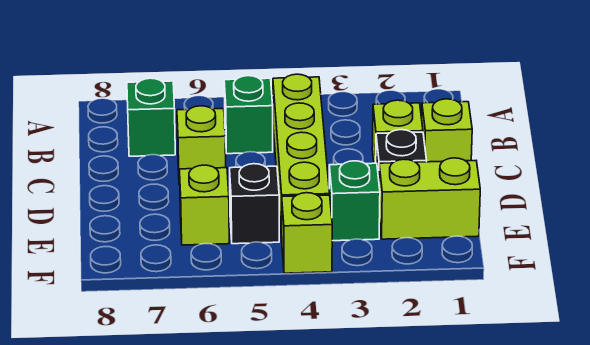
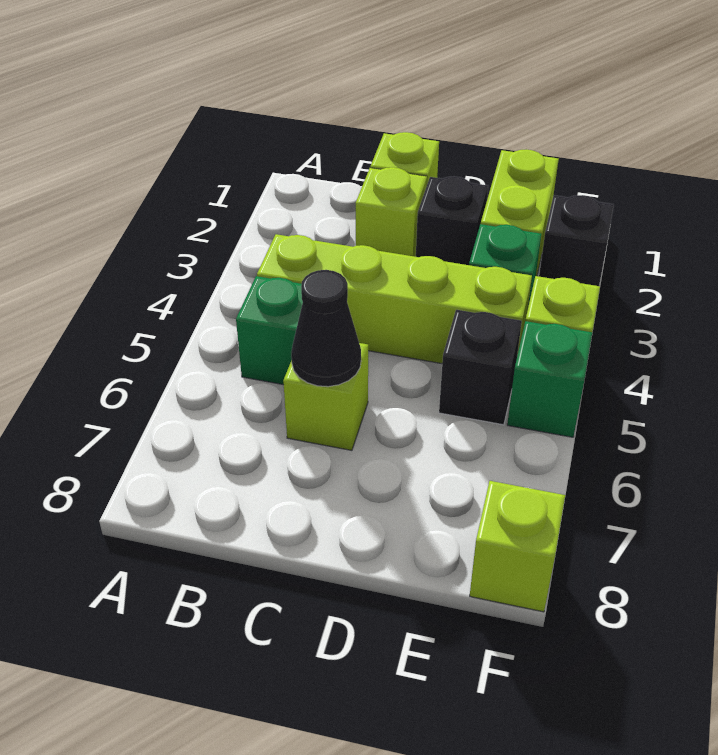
green brick B7 level 1 -> green brick F5 level 1
none -> black cone C6 level 2
lime brick E6 level 1 -> lime brick F8 level 1
none -> black brick F2 level 1

